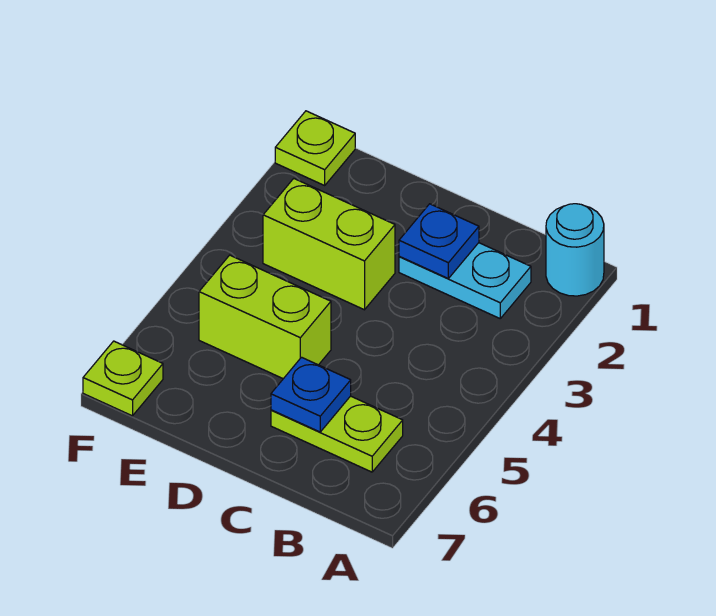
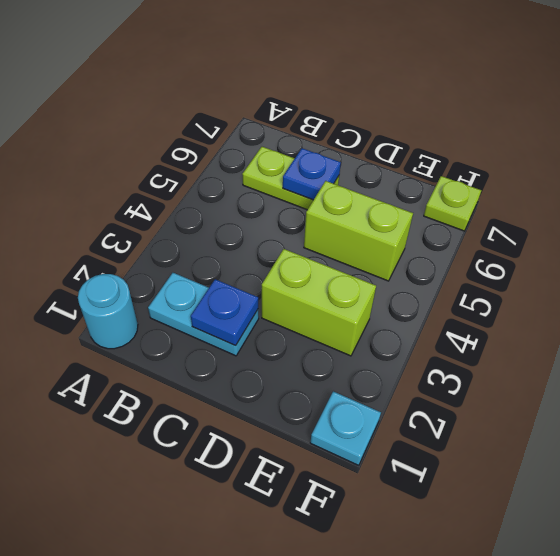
lime plate F1 level 1 -> cyan plate F1 level 1

